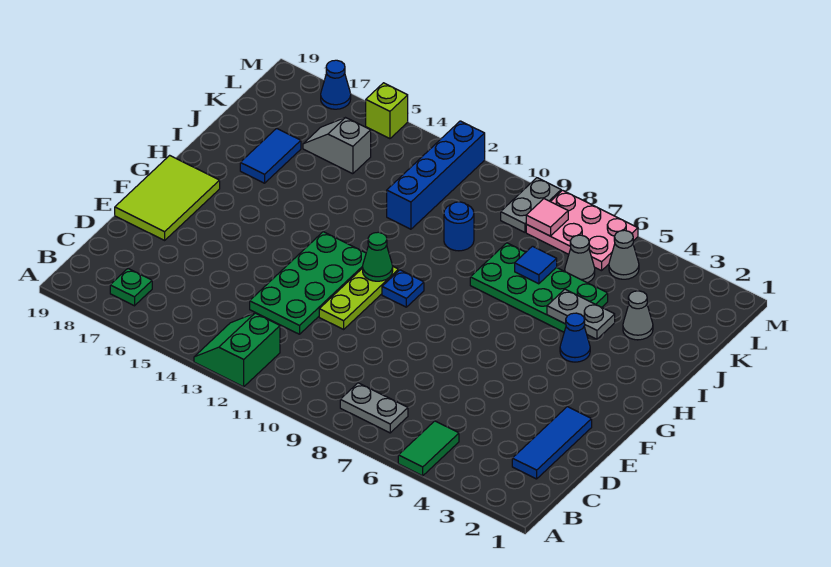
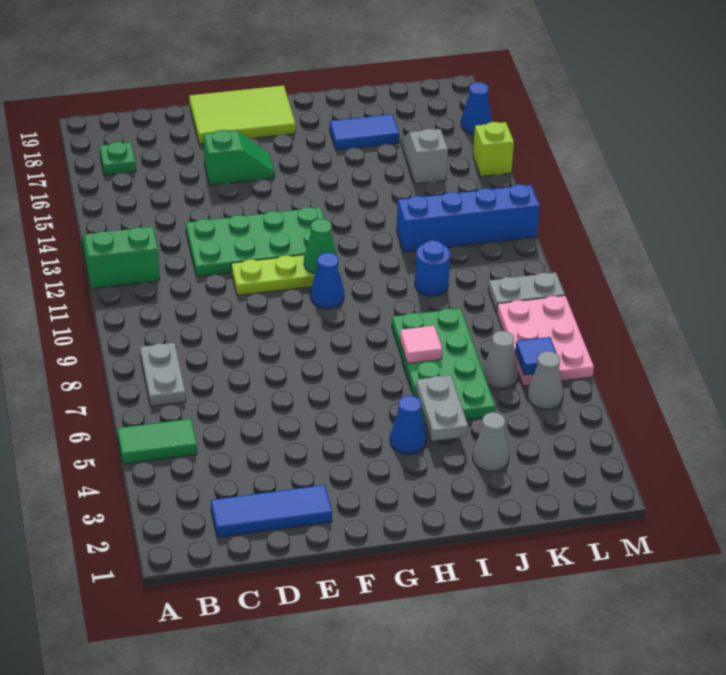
none -> green slope E16:F16 level 1 top E
blue plate G10 level 1 -> blue cone G10 level 1
blue tile J7 level 2 -> blue tile L6 level 2
pink tile L8 level 2 -> pink tile I7 level 2

